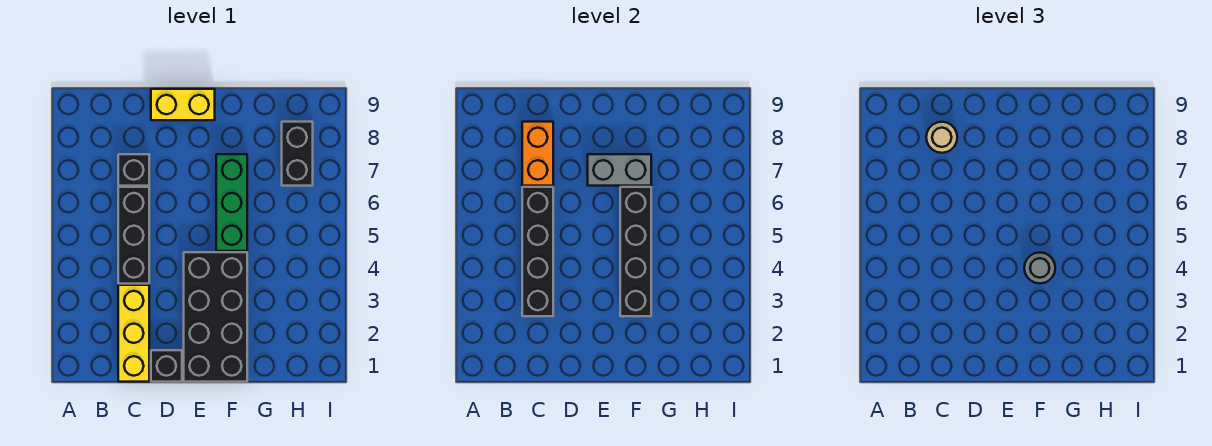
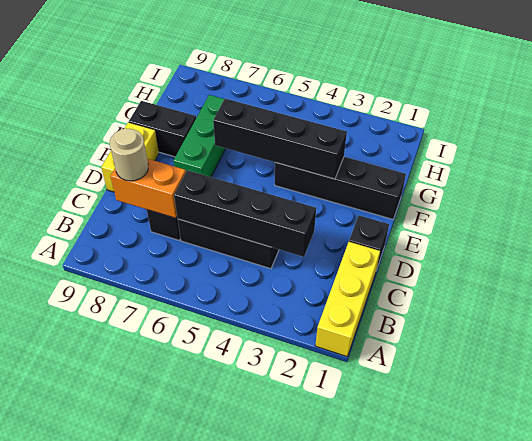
yellow brick C1:C3 level 1 -> yellow brick A1:C1 level 1
black brick E1:F4 level 1 -> black brick F1:F4 level 1
grey brick E7:F7 level 2 -> none
grey round brick F4 level 3 -> none
green brick F5:F7 level 1 -> green brick E7:G7 level 1
black brick H7:H8 level 1 -> black brick F8:F9 level 1

